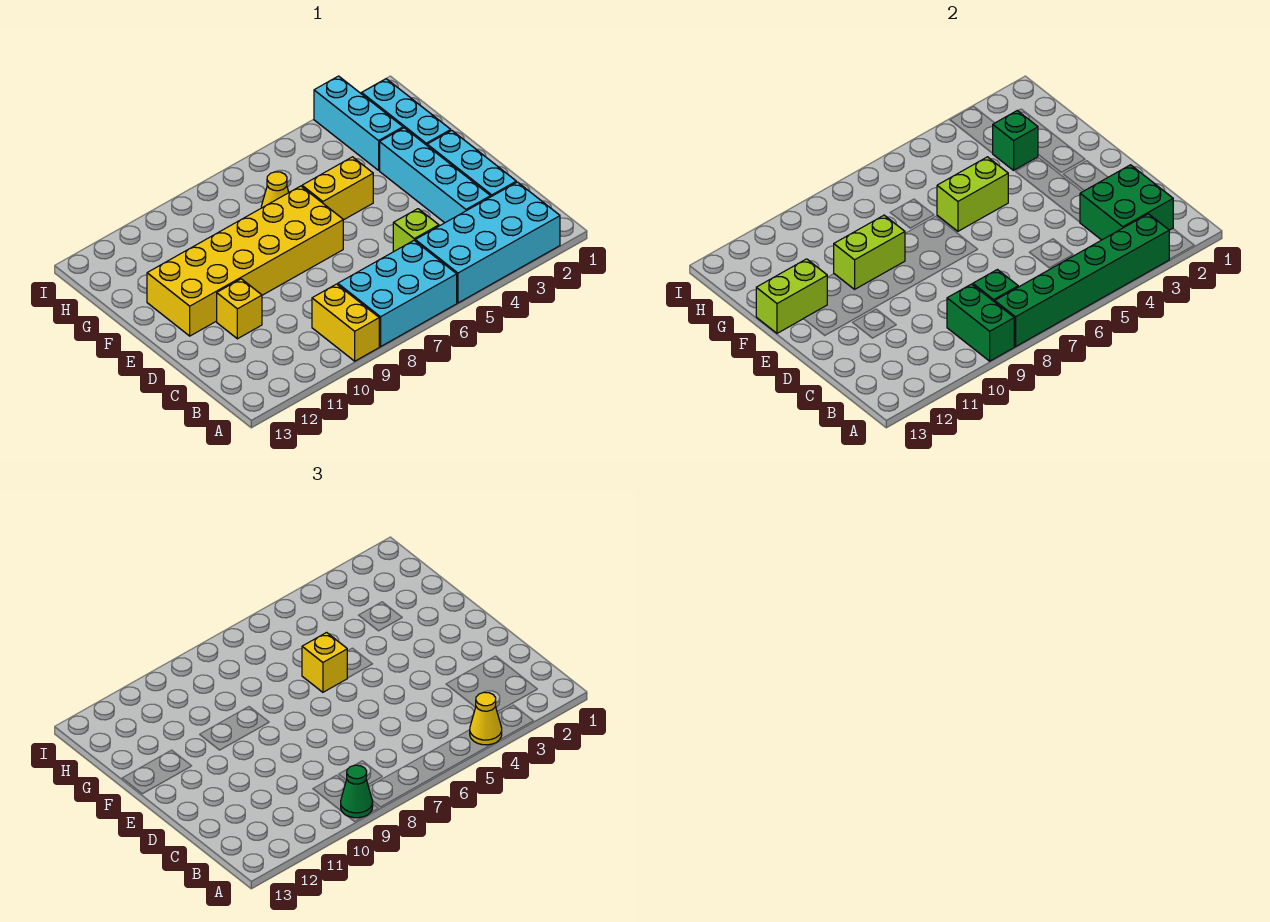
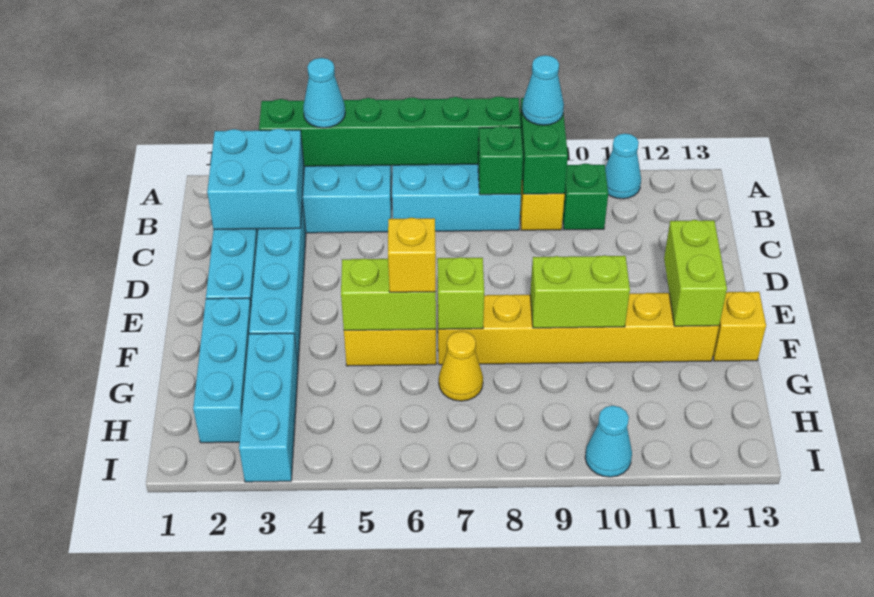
yellow cone A4 level 3 -> cyan cone A4 level 3
green cone A9 level 3 -> cyan cone A9 level 3
none -> cyan cone A11 level 1
green brick B2:C3 level 2 -> cyan brick B2:C3 level 2
lime brick C5 level 1 -> lime brick F7 level 2
yellow brick D11 level 1 -> yellow brick F13 level 1
yellow brick E7:F12 level 1 -> yellow brick F7:F12 level 1
lime brick F12:F13 level 2 -> lime brick E12:F12 level 2
green brick G3 level 2 -> green brick B10 level 1
none -> cyan cone I10 level 1

